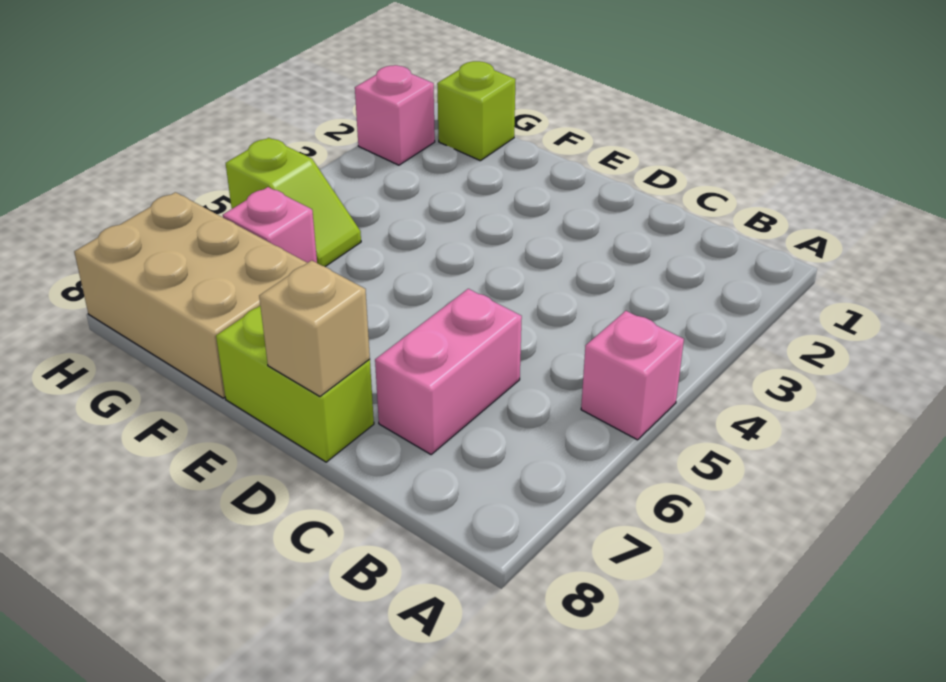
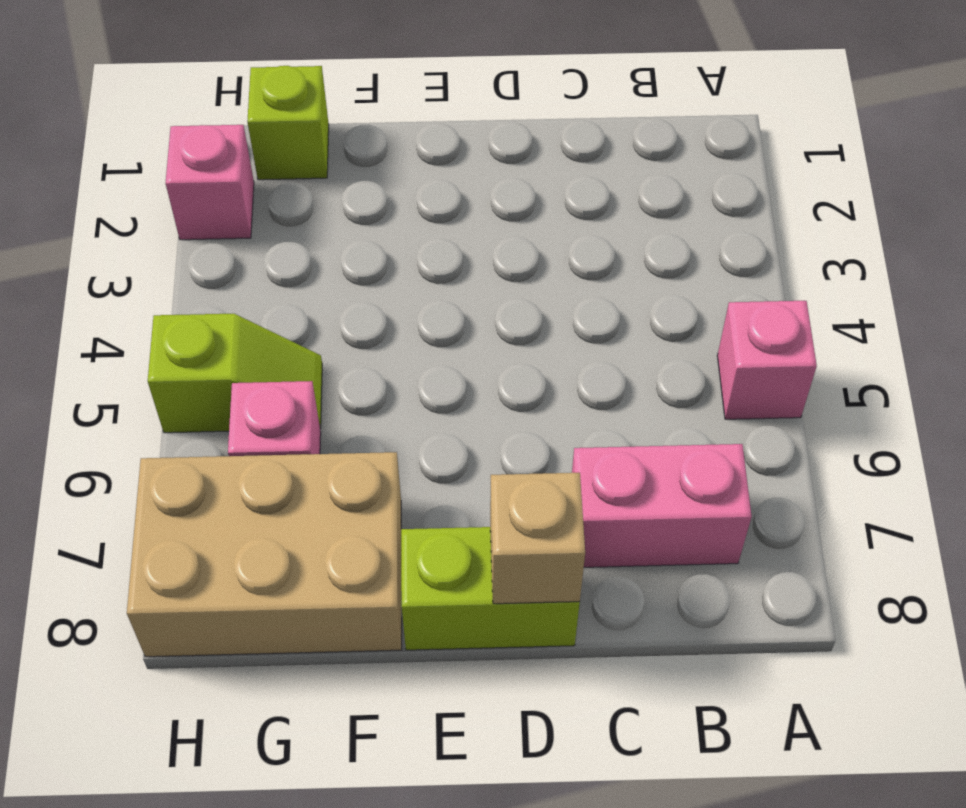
pink brick C6:C7 level 1 -> pink brick B7:C7 level 1

